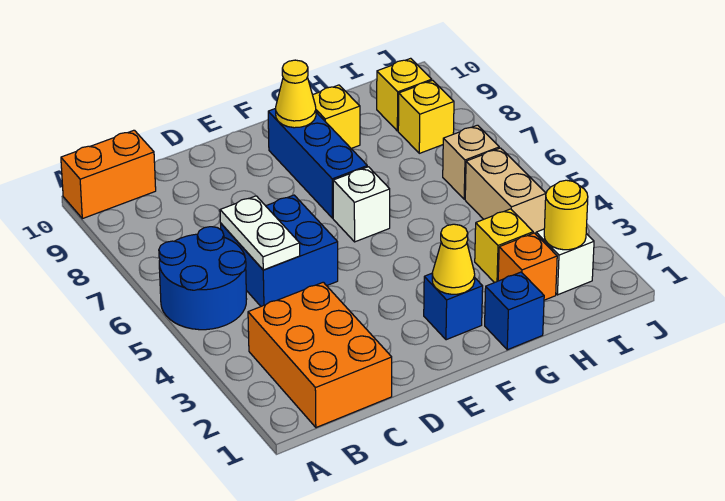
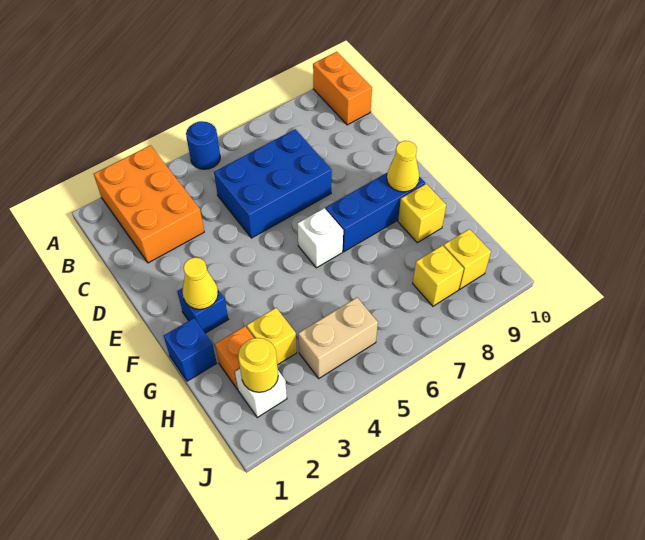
blue round brick A5:B6 level 1 -> blue round brick A5 level 1
orange brick B1:C3 level 1 -> orange brick A2:C3 level 1
blue brick C5:D6 level 1 -> blue brick C5:D7 level 1
white plate C5:C6 level 2 -> none
tan brick I6 level 1 -> none

